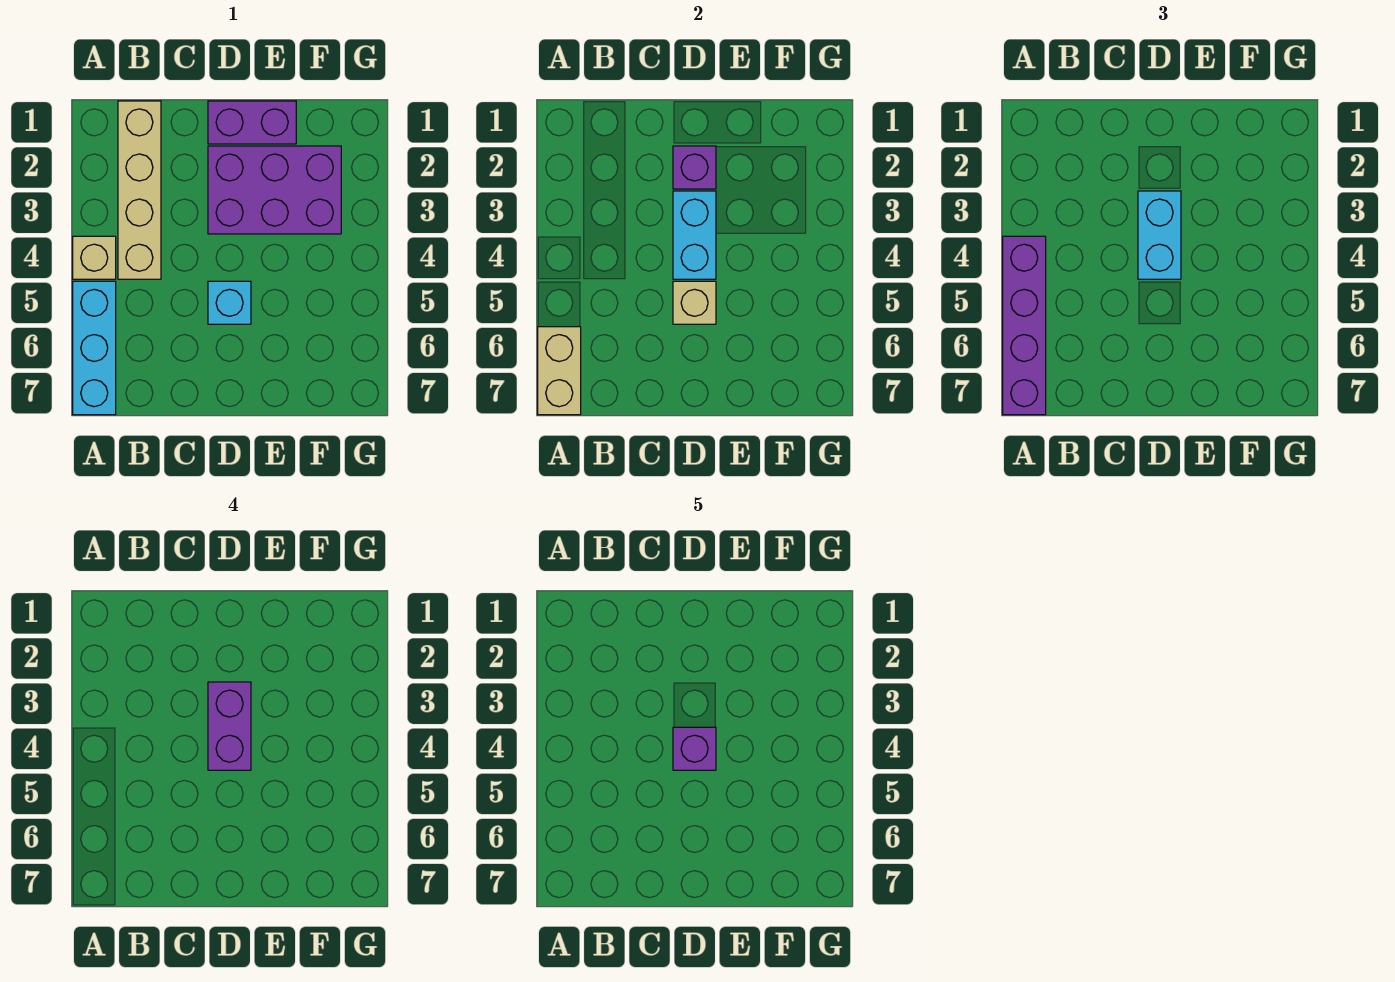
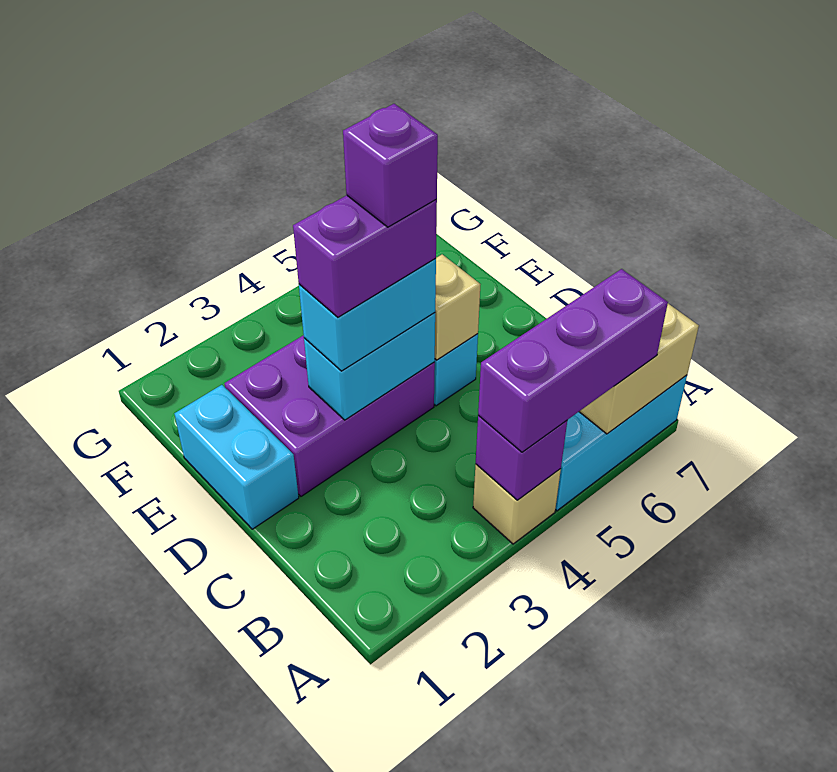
purple brick A4:A7 level 3 -> purple brick A4:A6 level 3
tan brick B1:B4 level 1 -> none
purple brick D1:E1 level 1 -> cyan brick D1:E1 level 1
purple brick D2:F3 level 1 -> purple brick D2:E4 level 1
purple brick D2 level 2 -> purple brick A4 level 2

